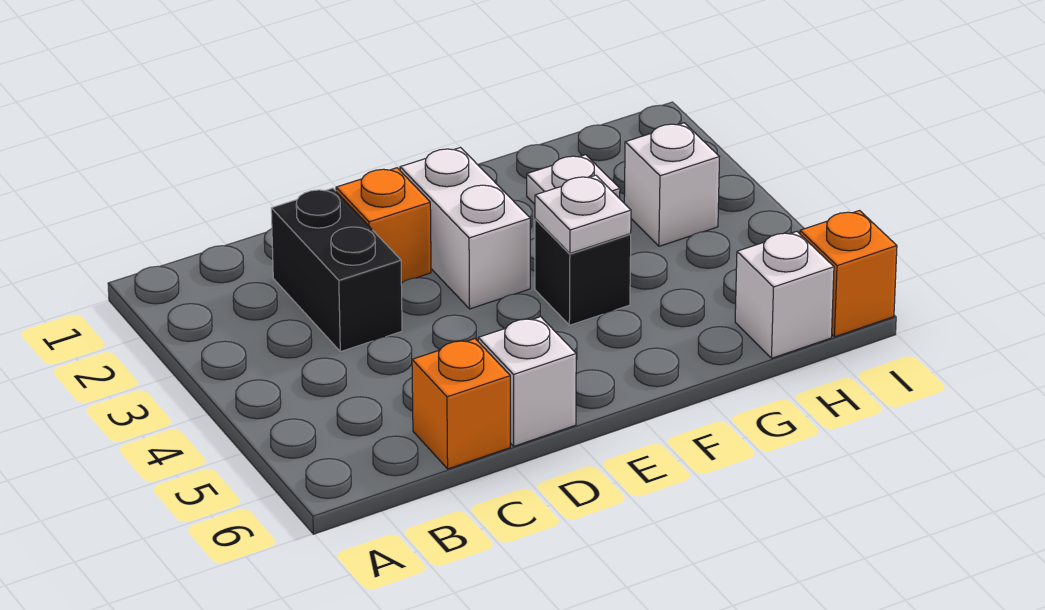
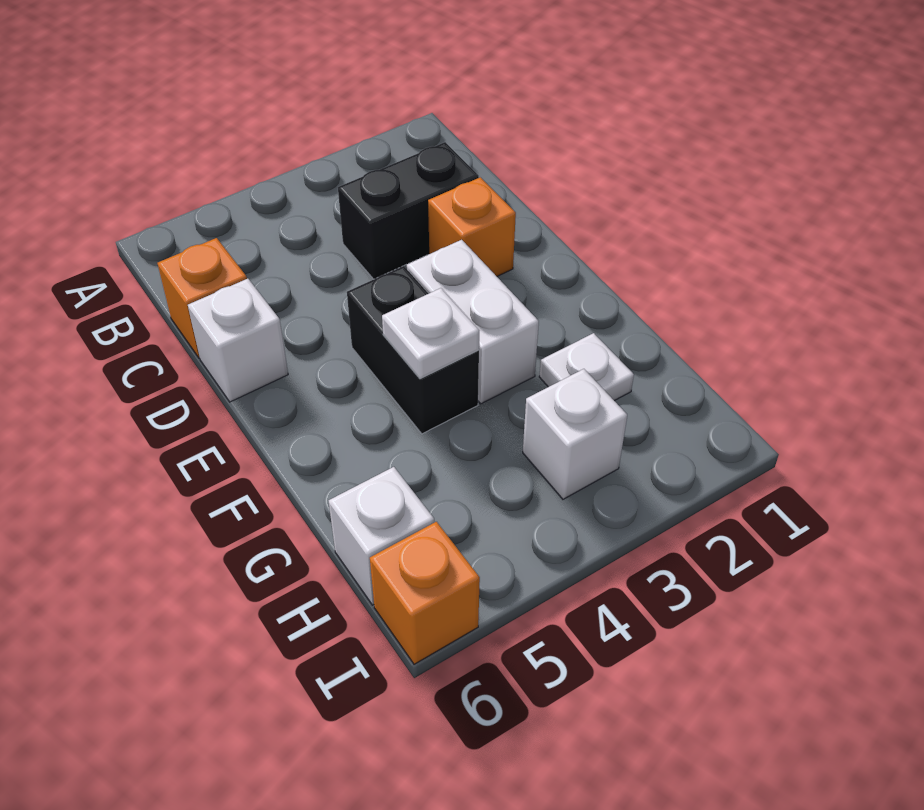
white brick E2:E3 level 1 -> white brick E3:F3 level 1
black brick F4 level 1 -> black brick E4:F4 level 1

